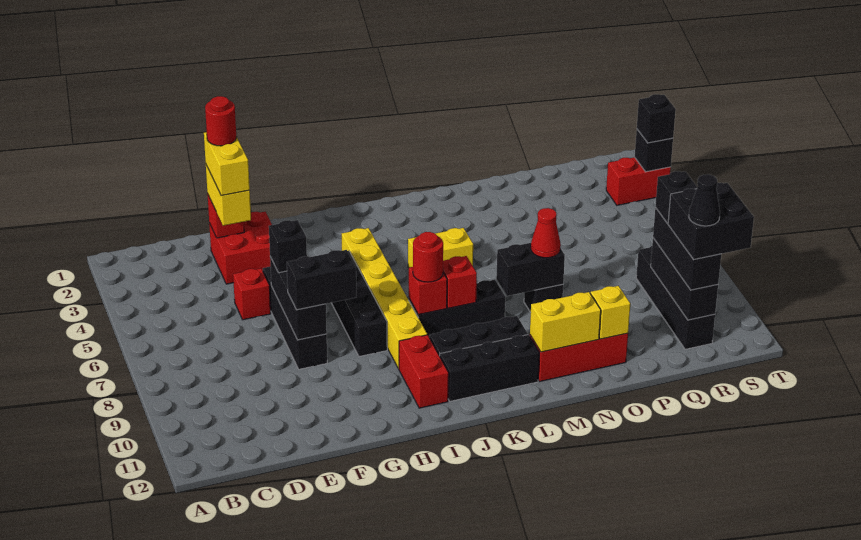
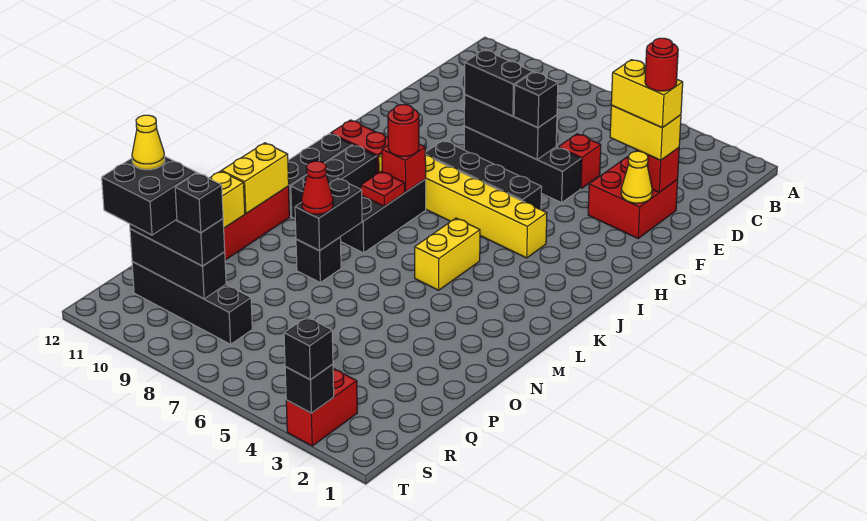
none -> yellow cone F2 level 2
black brick F8:G8 level 3 -> black brick F7:F8 level 3
red brick K8 level 2 -> red plate K8 level 2
black cone R11 level 5 -> yellow cone R11 level 5

